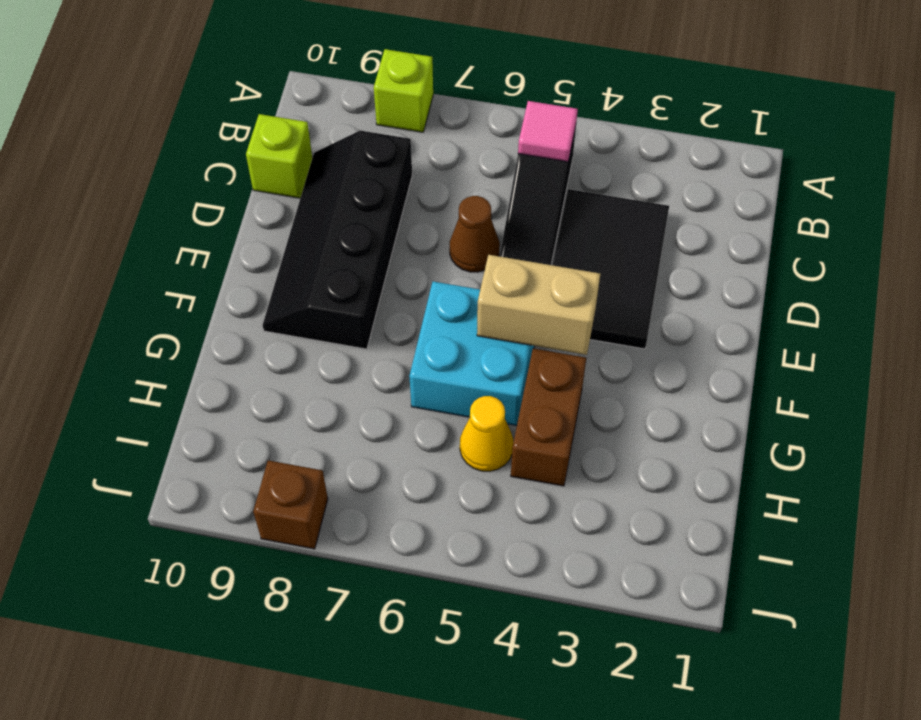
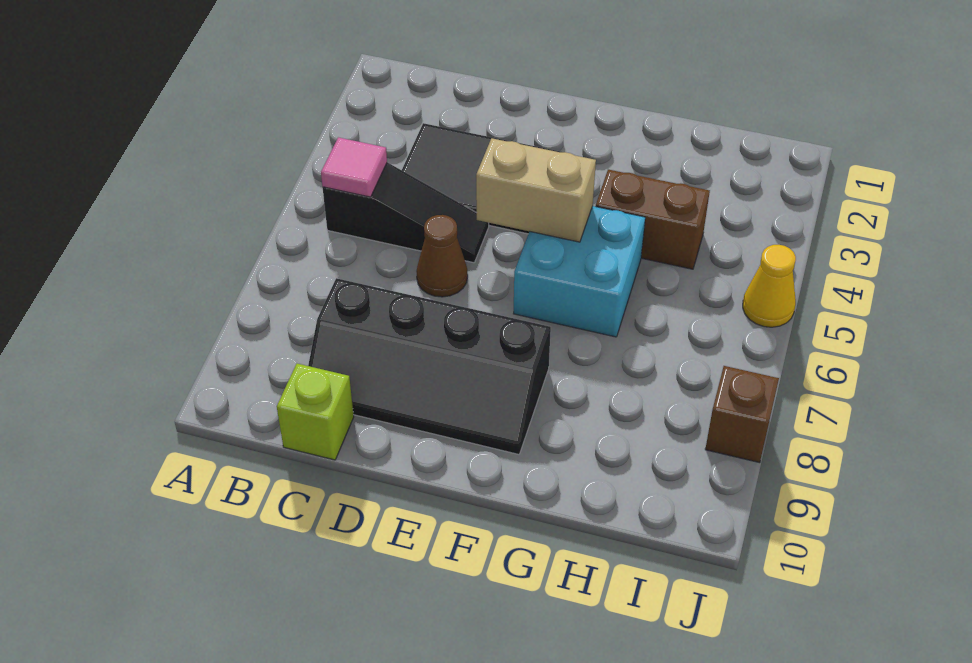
lime brick A8 level 1 -> none
tan brick F4:F5 level 2 -> tan brick E5:F5 level 2
yellow cone H5 level 1 -> yellow cone J5 level 1

